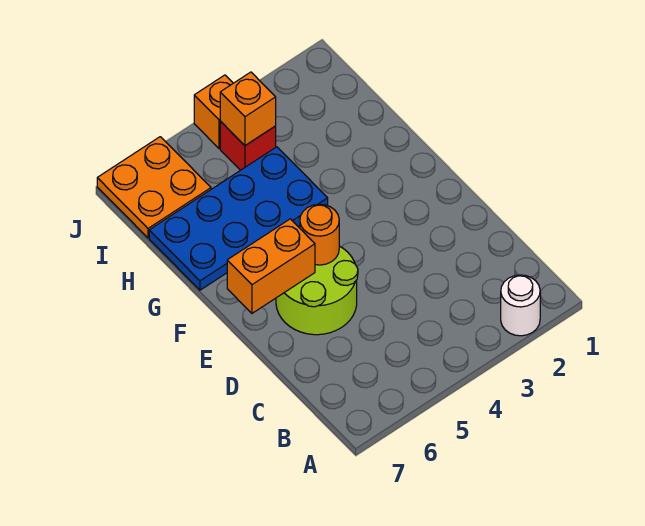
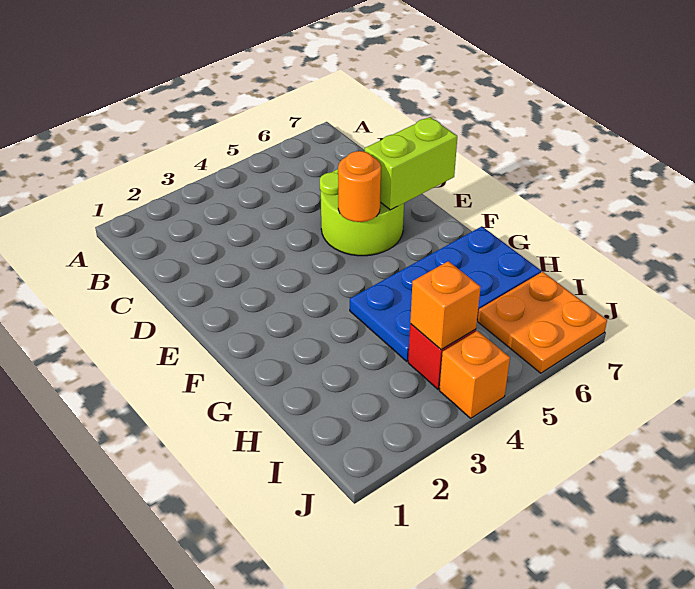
white round brick A2 level 1 -> none
orange brick E6:E7 level 2 -> lime brick E6:E7 level 2

